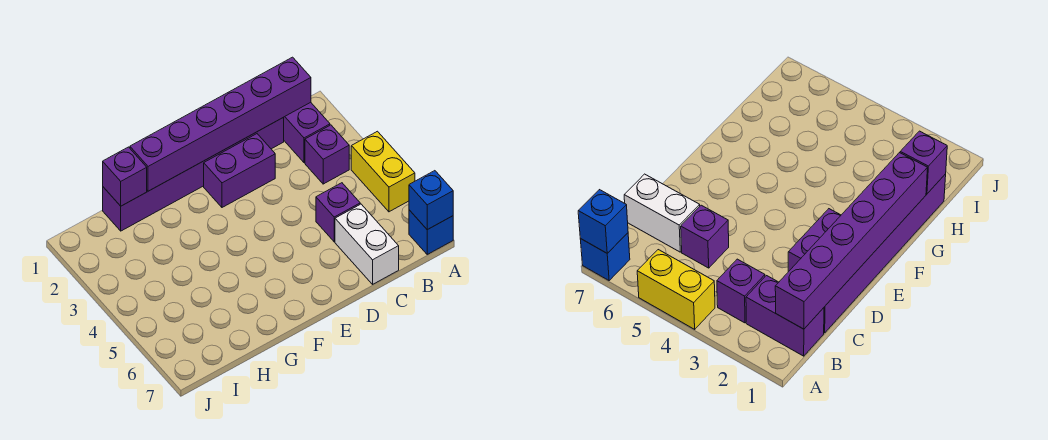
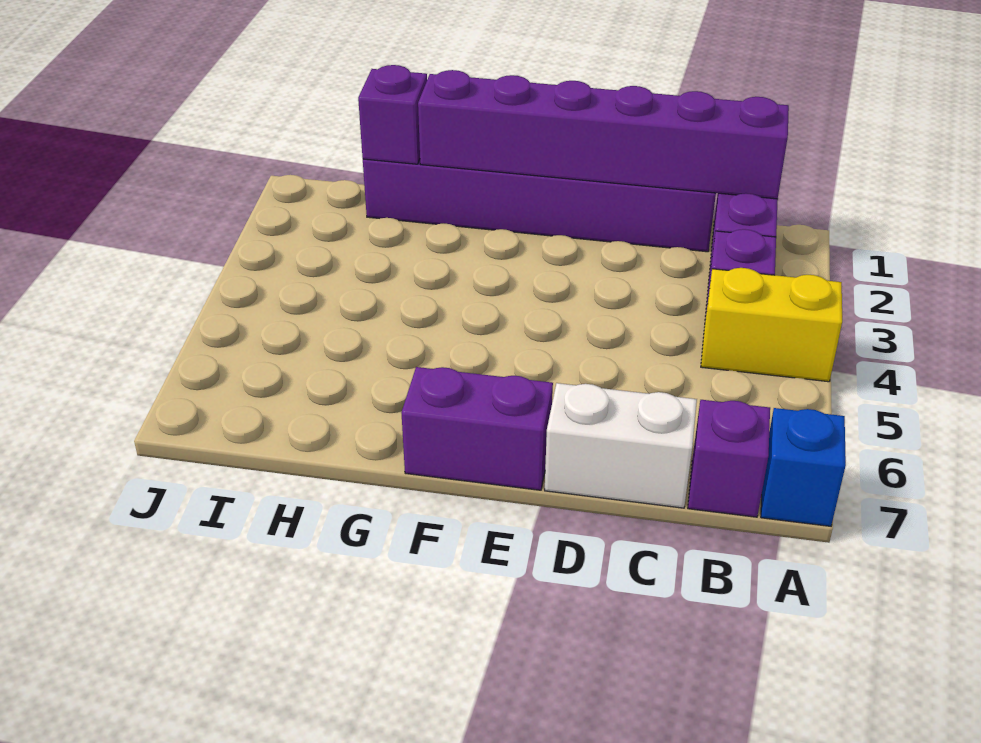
yellow brick A4:A5 level 1 -> yellow brick A4:B4 level 1
blue brick A7 level 2 -> none
purple brick C5 level 1 -> purple brick B7 level 1
white brick C6:C7 level 1 -> white brick C7:D7 level 1
purple brick D2:E2 level 1 -> purple brick E7:F7 level 1

